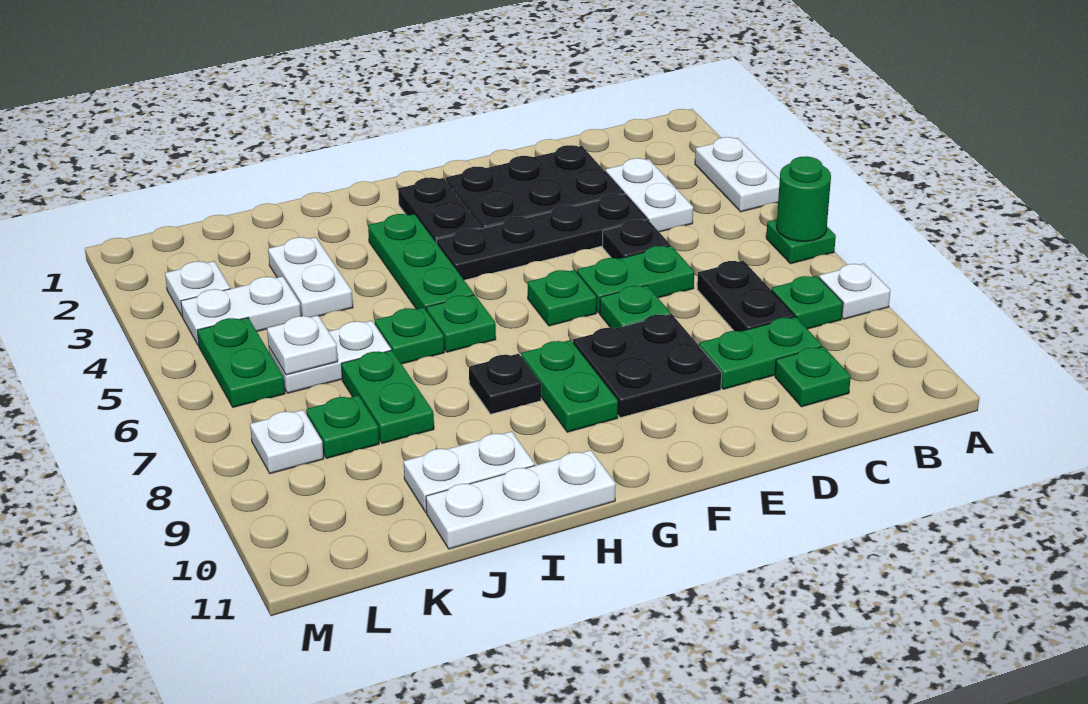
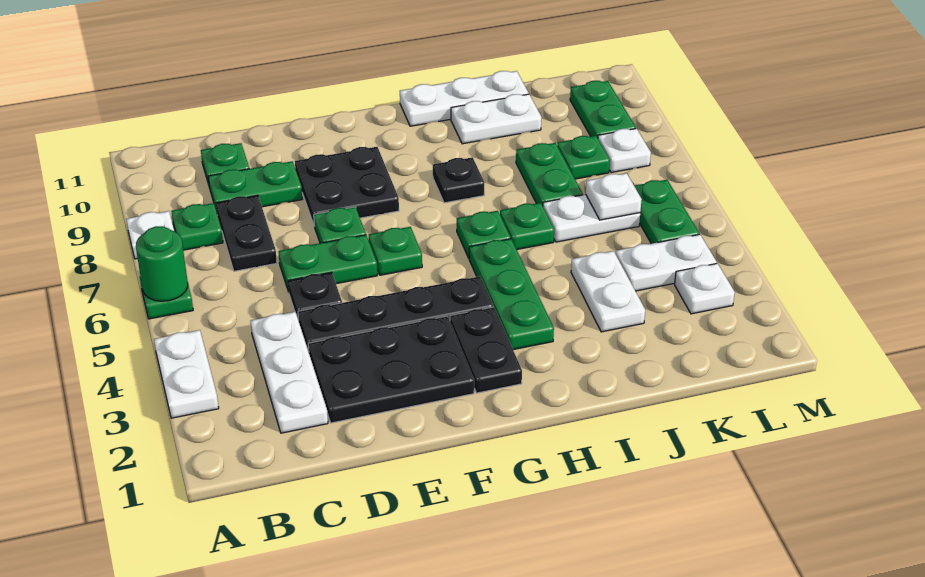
white plate C3:C4 level 1 -> white plate C2:C4 level 1
green plate G8:G9 level 1 -> green plate L9:L10 level 1

